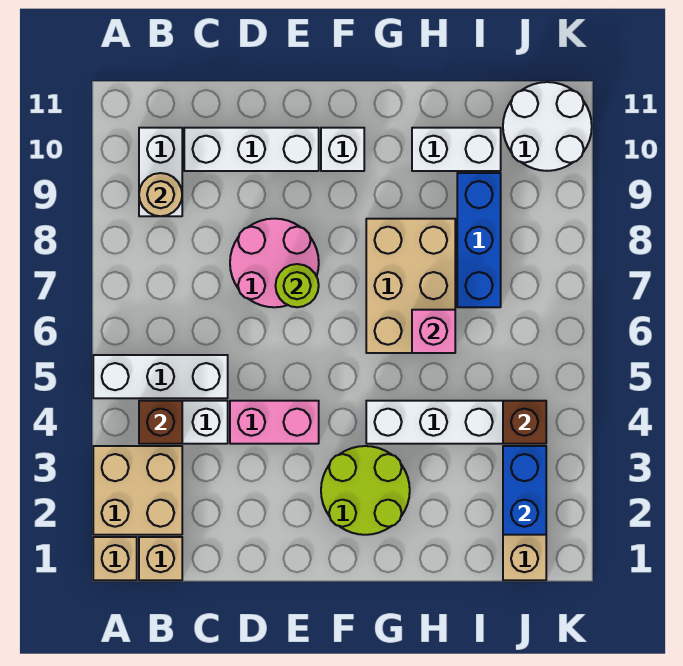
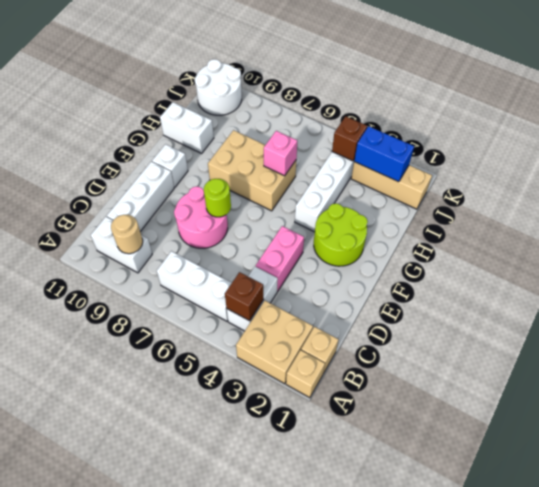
white brick A5:C5 level 1 -> white brick B5:B7 level 1
white brick H10:I10 level 1 -> white brick H10:H11 level 1
blue brick I7:I9 level 1 -> none

